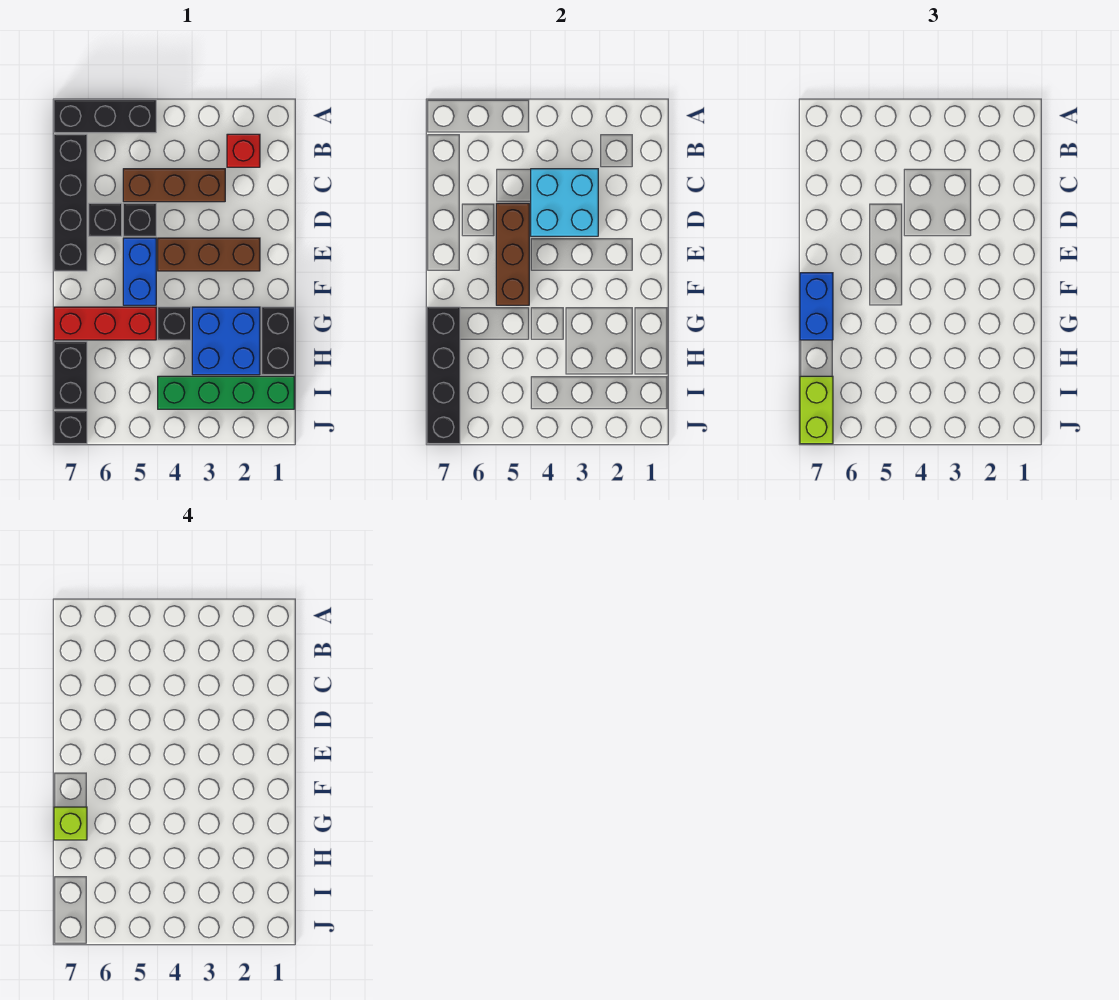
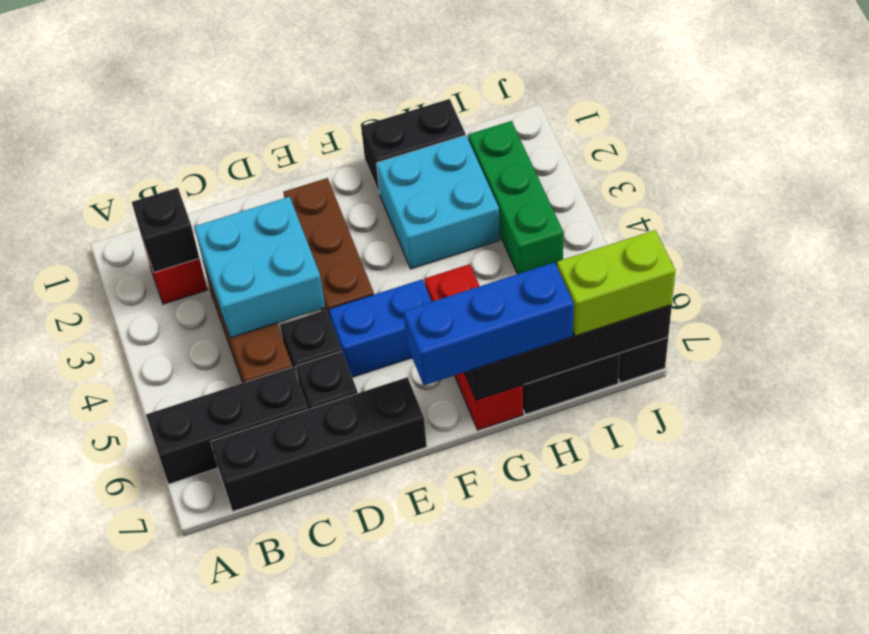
black brick A5:A7 level 1 -> black brick A6:C6 level 1
brown brick D5:F5 level 2 -> none
blue brick F7:G7 level 3 -> blue brick F7:H7 level 3
blue brick G2:H3 level 1 -> cyan brick G2:H3 level 1
black brick G4 level 1 -> black brick B2 level 2
lime brick G7 level 4 -> none
green brick I1:I4 level 1 -> green brick I2:I4 level 1

